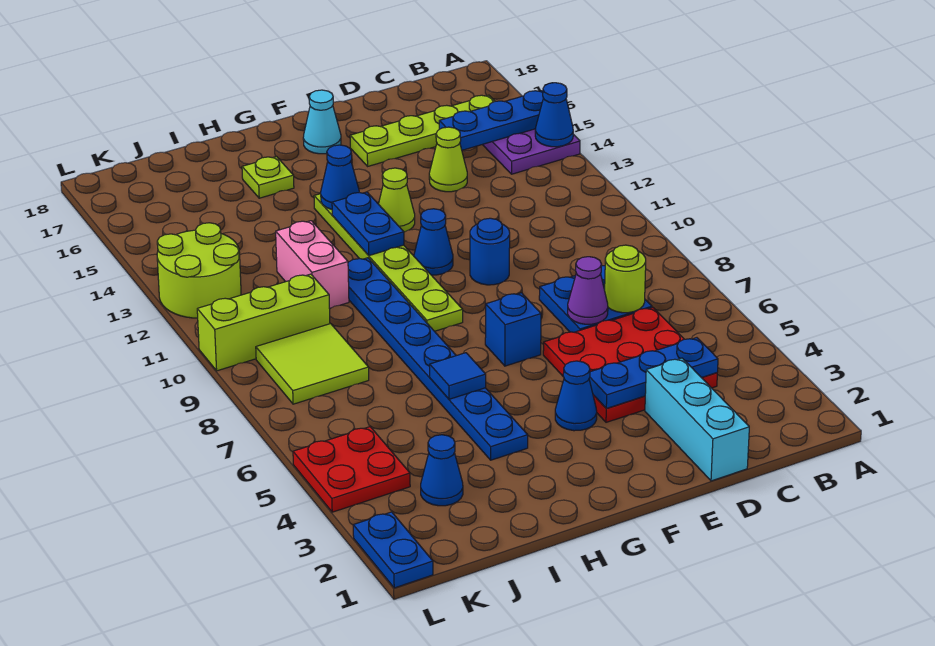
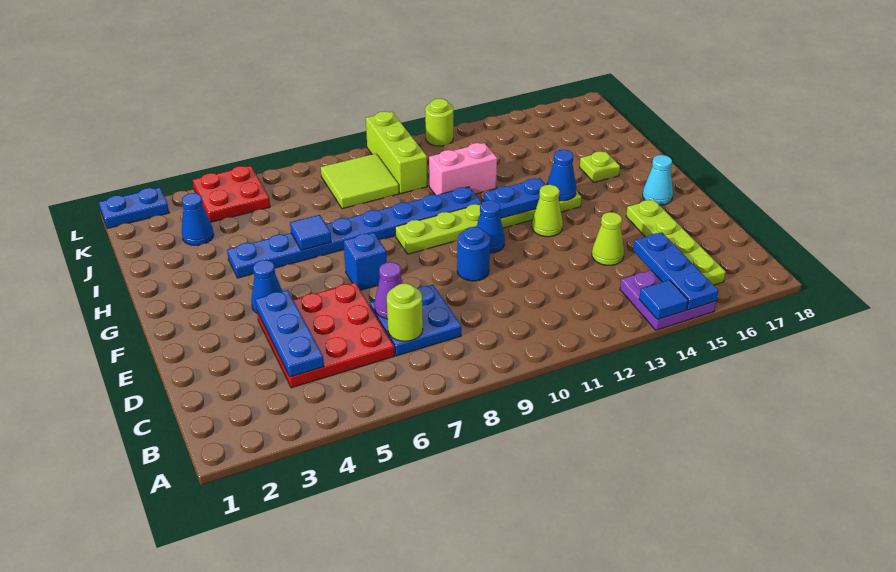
blue cone A14 level 2 -> blue tile A14 level 2
cyan brick D1:D3 level 1 -> none
lime round brick K12:L13 level 1 -> lime round brick L12 level 1

